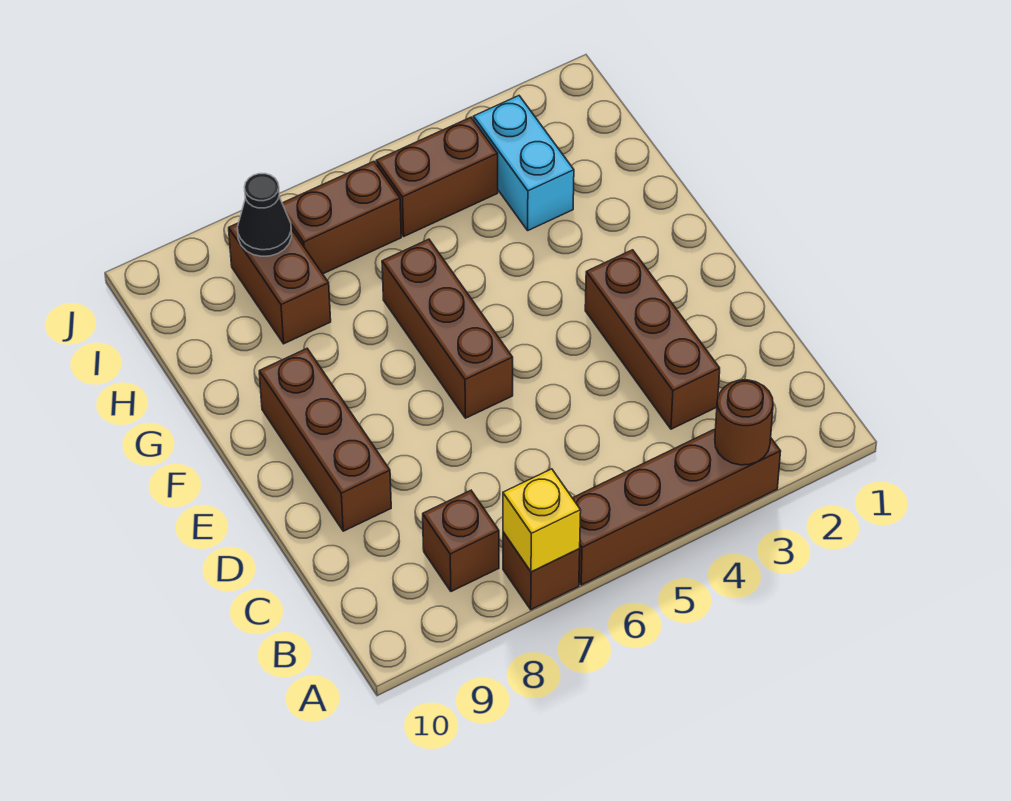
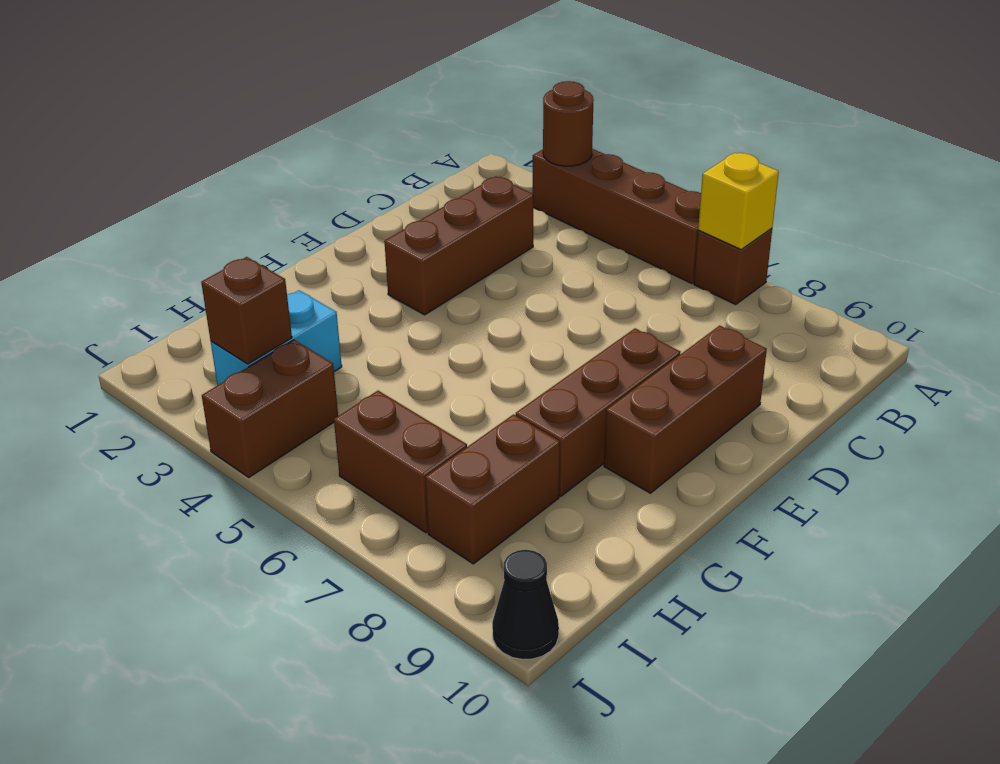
brown brick B8 level 1 -> brown brick I3 level 2
brown brick E6:G6 level 1 -> brown brick E8:G8 level 1
brown brick I4:I5 level 1 -> brown brick I4:J4 level 1
black cone I8 level 2 -> black cone J10 level 1

